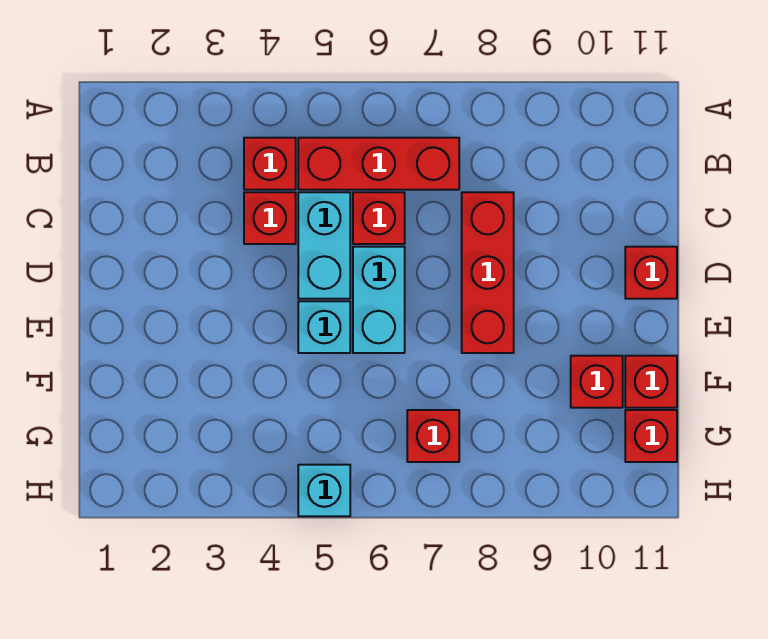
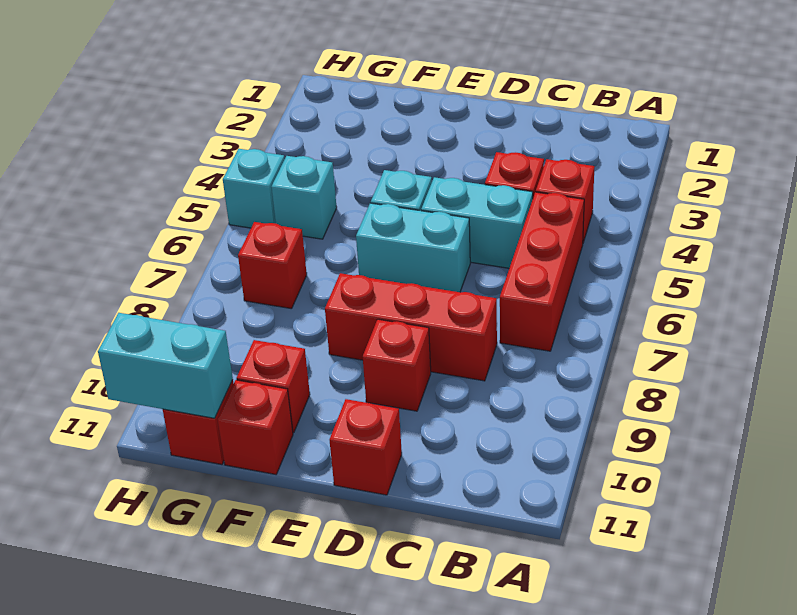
red brick C6 level 1 -> red brick D9 level 1
none -> cyan brick G5 level 1
none -> cyan brick G11:H11 level 2

